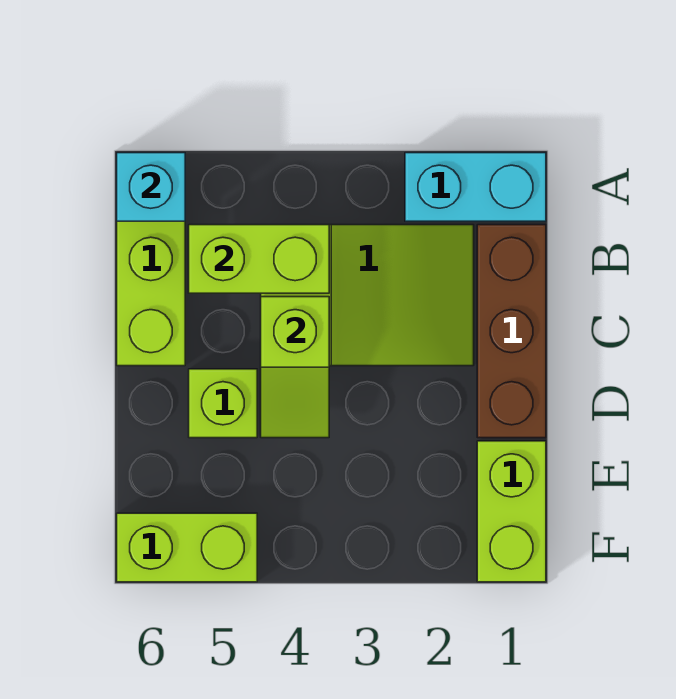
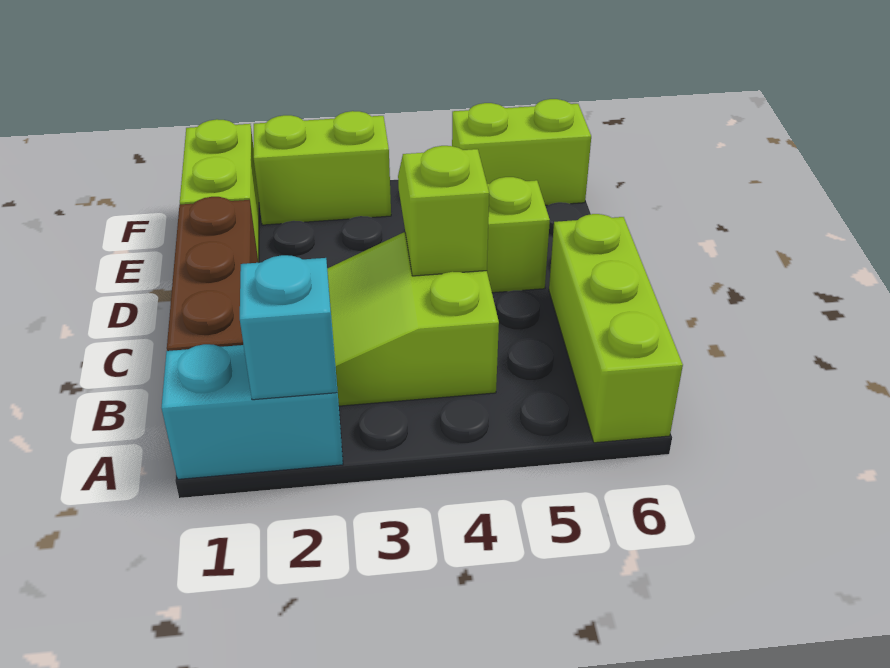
cyan brick A6 level 2 -> cyan brick A2 level 2
lime brick B4:B5 level 2 -> lime brick F2:F3 level 1

